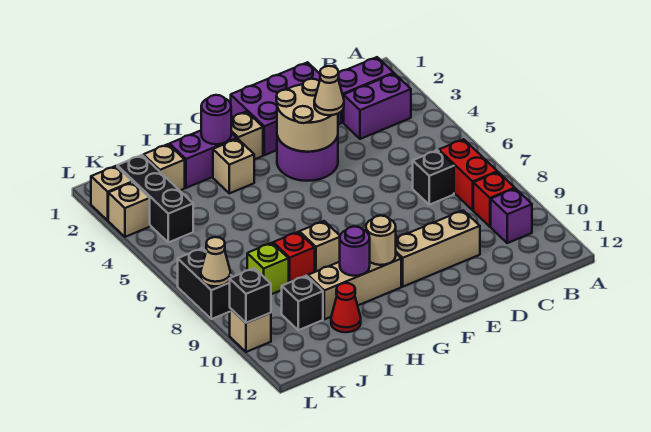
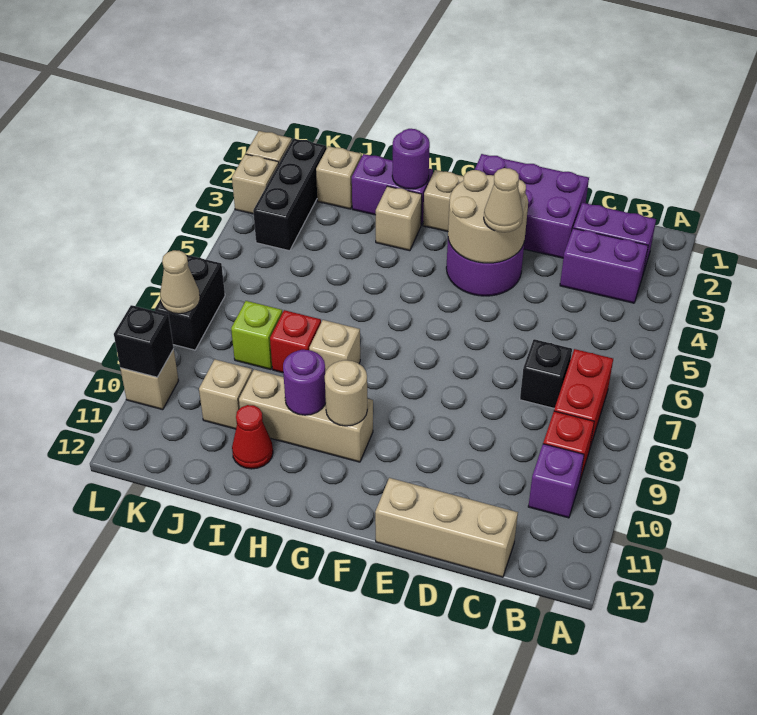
tan brick D10:F10 level 1 -> tan brick C12:E12 level 1
black brick J10 level 1 -> tan brick J10 level 1

